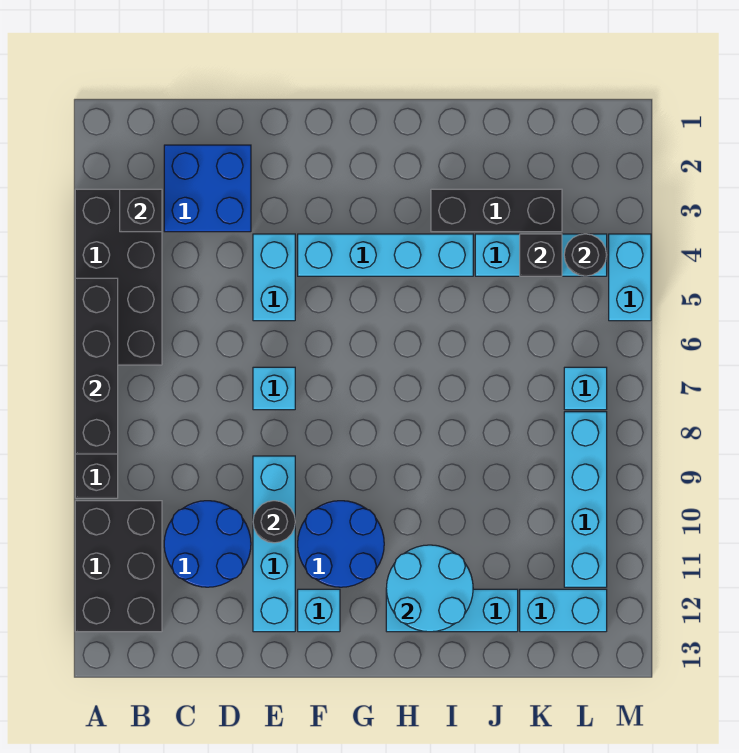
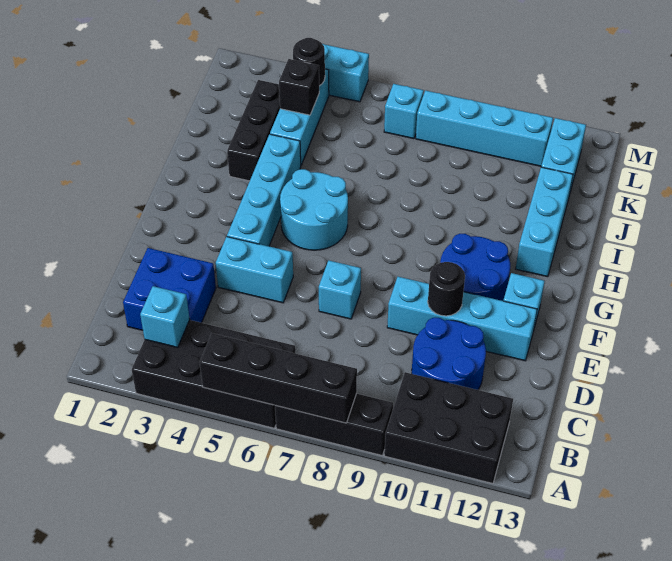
black brick B3 level 2 -> cyan brick B3 level 2
cyan round brick H11:I12 level 2 -> cyan round brick G5:H6 level 1

